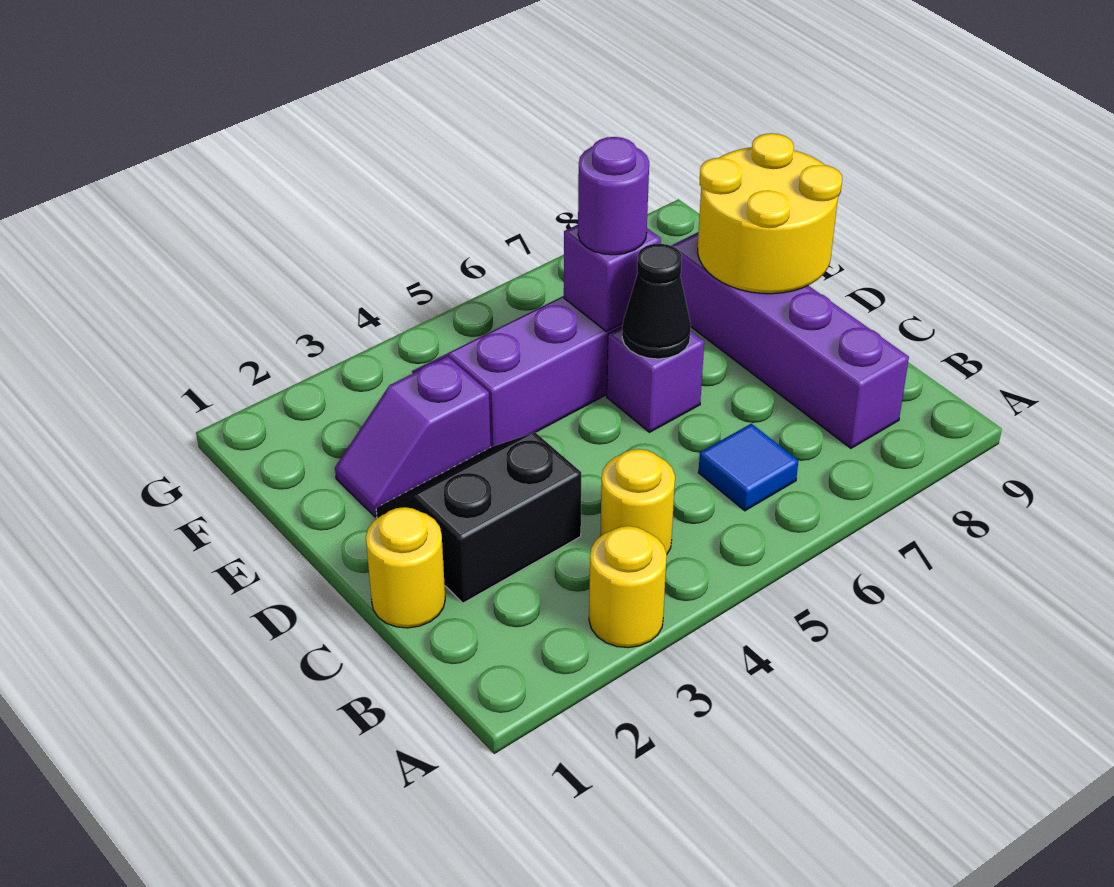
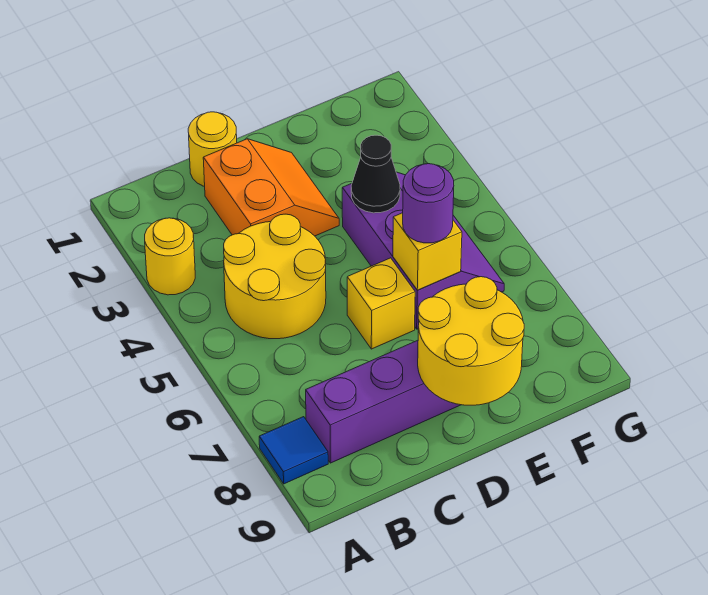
yellow round brick B4 level 1 -> yellow round brick B4:C5 level 1
blue tile B6 level 1 -> blue tile A8 level 1
black slope C2:D3 level 1 top C -> orange slope C2:D3 level 1 top C
purple brick D6 level 1 -> yellow brick D6 level 1
black cone D6 level 2 -> black cone E4 level 2
purple slope E2:E3 level 1 top 3 -> none
purple brick E6 level 2 -> yellow brick E6 level 2

